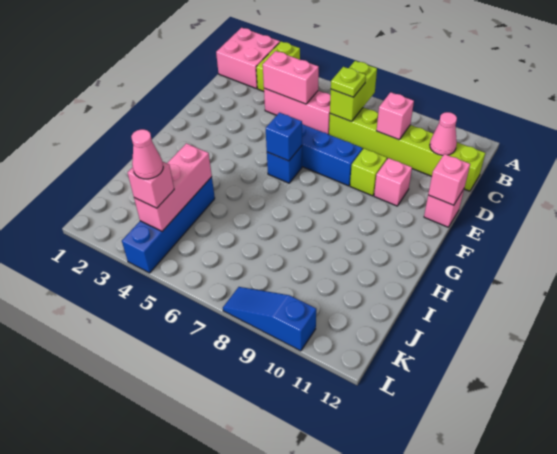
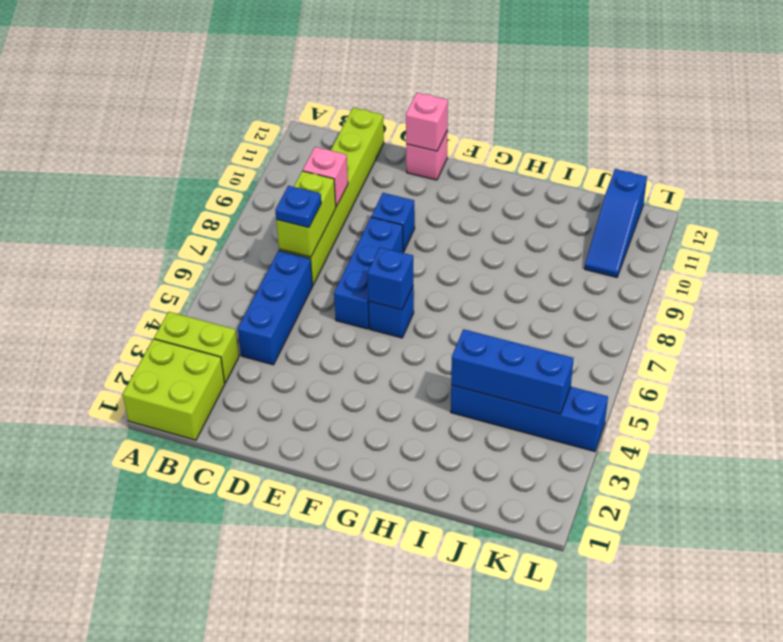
pink brick A1:B2 level 1 -> lime brick A1:B2 level 1
lime brick B7:C7 level 2 -> lime brick C7:C8 level 2
pink brick C4:C6 level 1 -> blue brick C4:C6 level 1
pink brick C4:C5 level 2 -> none
lime plate C7 level 3 -> blue plate C7 level 3
pink cone C11 level 2 -> none
lime brick E9 level 1 -> blue brick E9 level 1
pink brick E10 level 1 -> none
pink brick I4:K4 level 2 -> blue brick I4:K4 level 2
pink brick K4 level 3 -> none
pink cone K4 level 4 -> none
blue slope L8:L10 level 1 top 10 -> blue slope K10:K12 level 1 top 12

